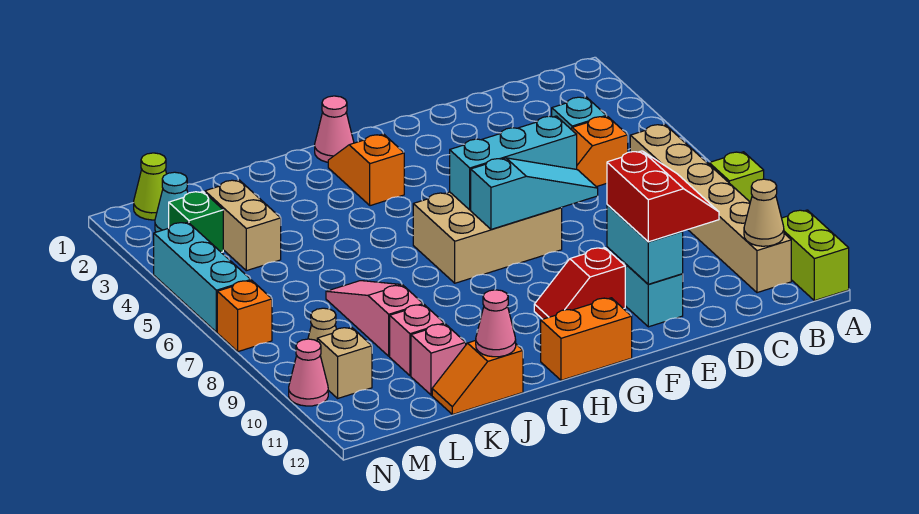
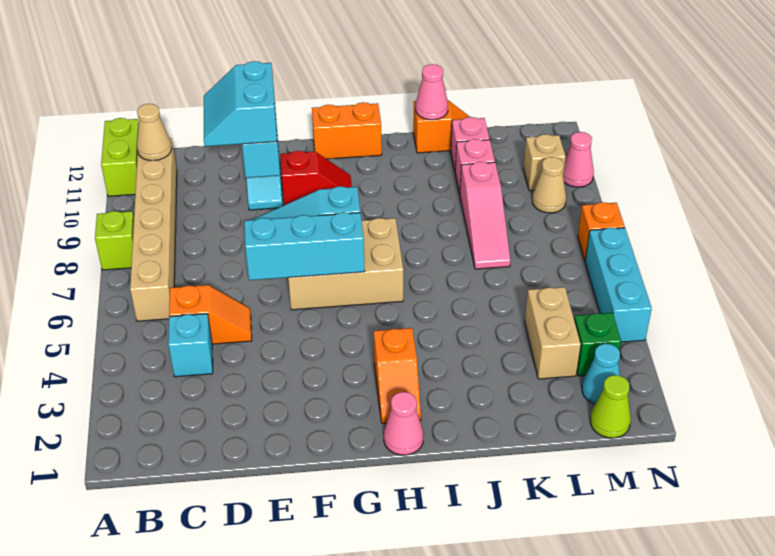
red slope D10:E11 level 3 top E -> cyan slope D10:E11 level 3 top E

